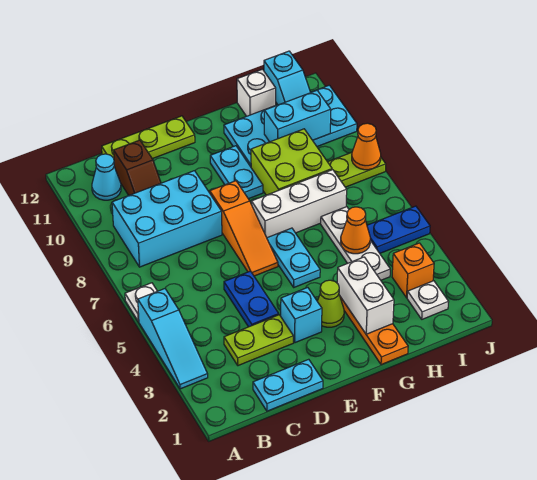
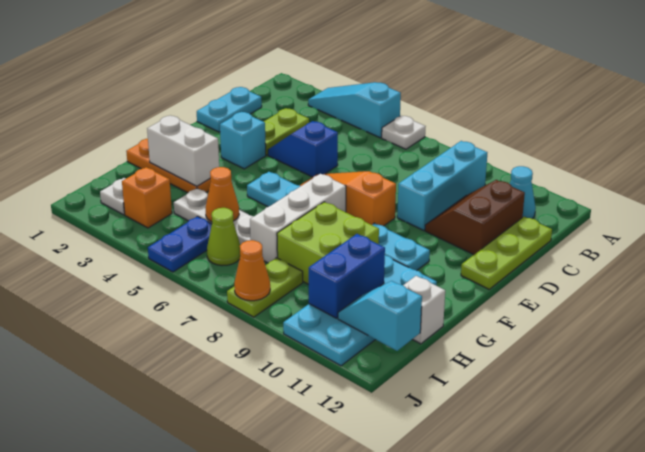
cyan brick B8:D9 level 1 -> cyan brick B9:D9 level 1
brown slope C10:C11 level 1 top 11 -> brown slope C10:D11 level 1 top 11
blue plate D4:D5 level 1 -> blue slope D4:D5 level 1 top 5
lime cone F3 level 1 -> lime cone I6 level 1
cyan brick H10:I10 level 2 -> blue brick H10:I10 level 2

